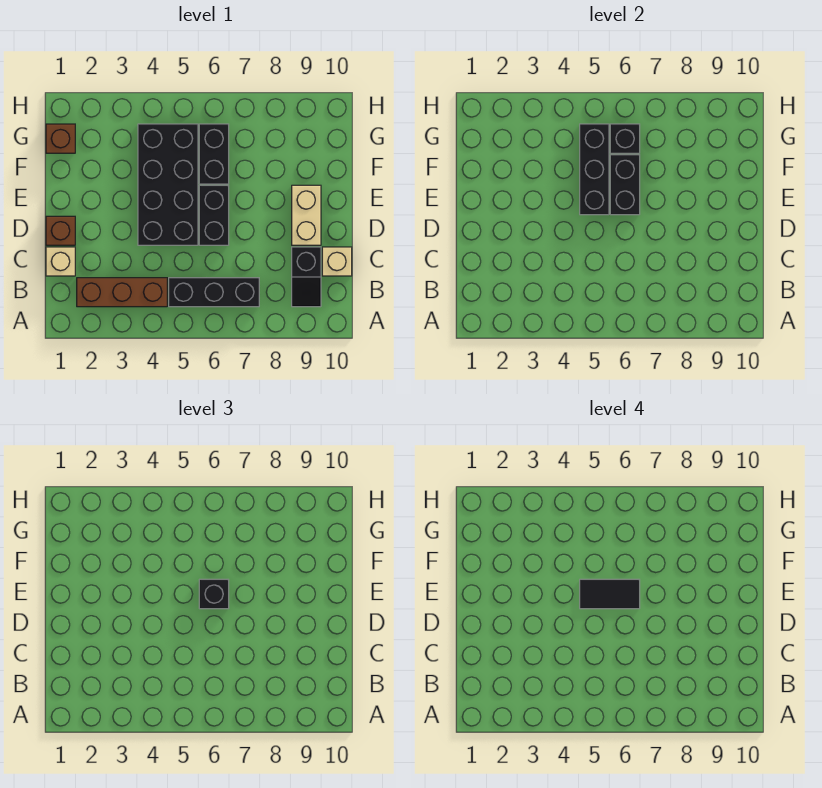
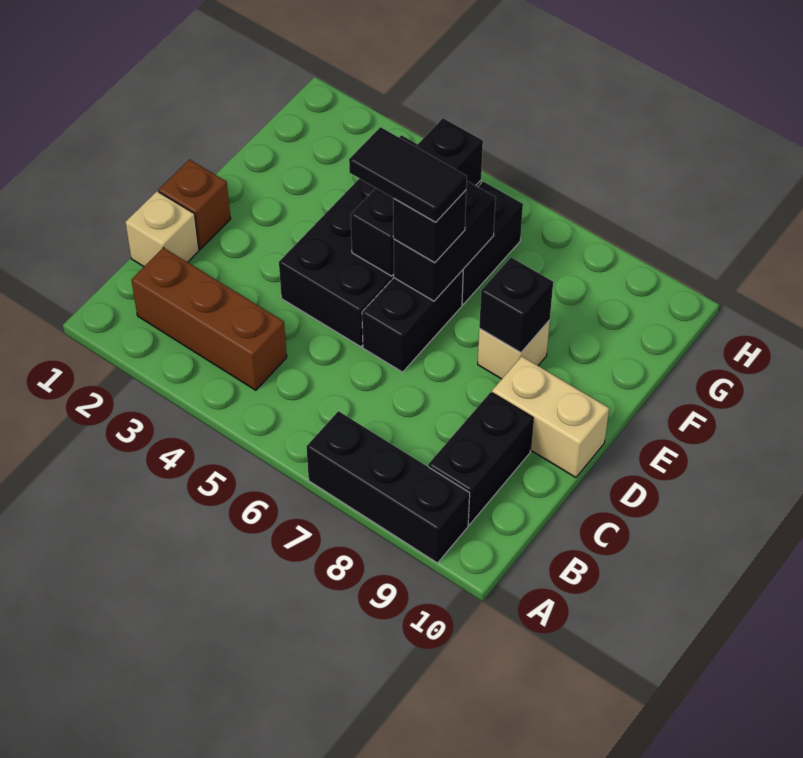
black brick B5:B7 level 1 -> black brick A7:A9 level 1
black slope B9:C9 level 1 top C -> black brick B9:C9 level 1
tan brick C10 level 1 -> tan brick E8 level 1
tan brick D9:E9 level 1 -> tan brick D9:D10 level 1
brown brick G1 level 1 -> none
black brick G6 level 2 -> black brick E8 level 2

